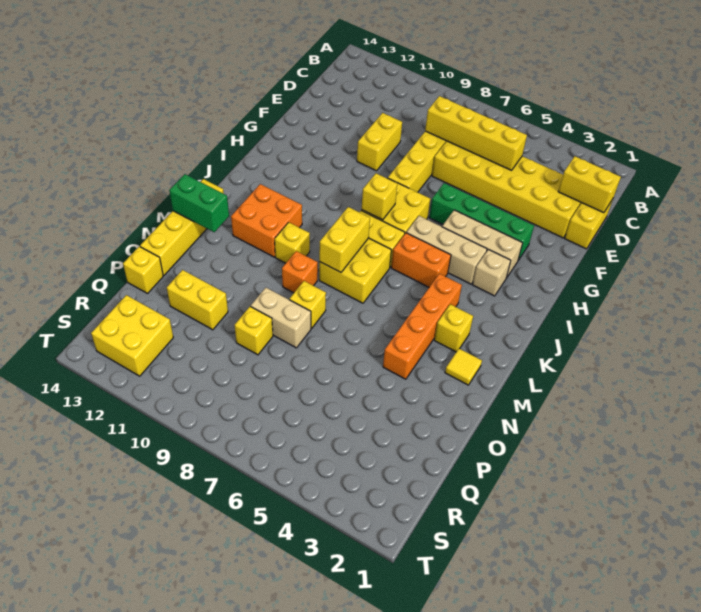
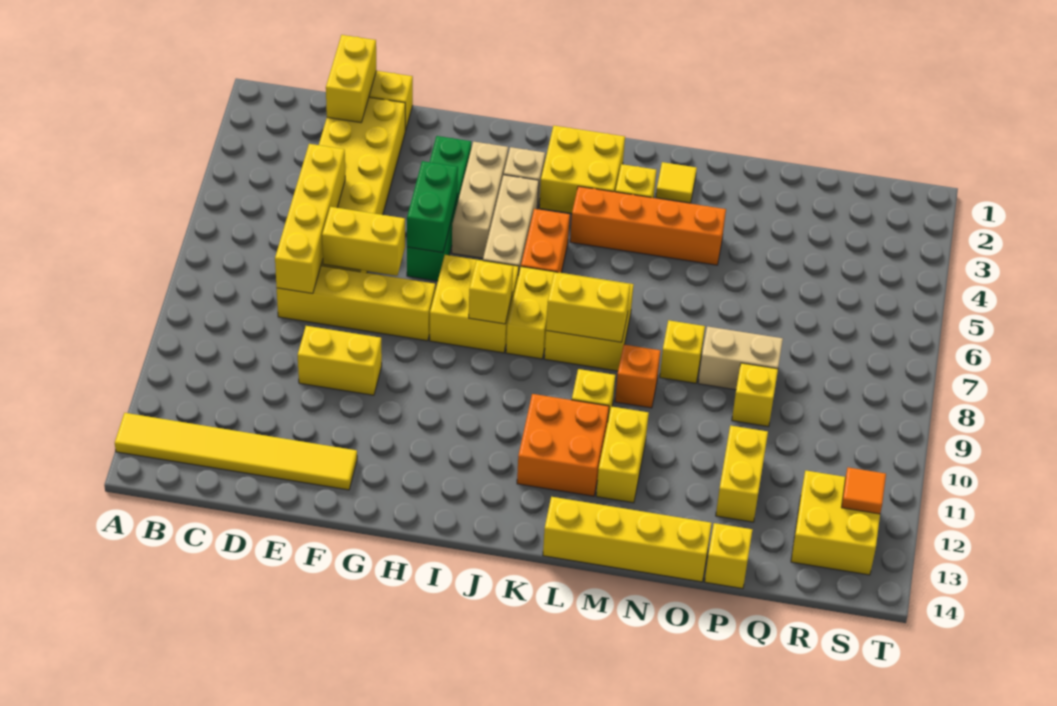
none -> yellow tile A13:F13 level 1
none -> yellow brick E7:F7 level 2
none -> yellow brick J2:K3 level 1
none -> yellow brick M11:M12 level 1
green brick M13:M14 level 2 -> green brick G5:G6 level 2
tan brick O8:O9 level 1 -> tan brick O8:P8 level 1
none -> orange tile S12 level 2

